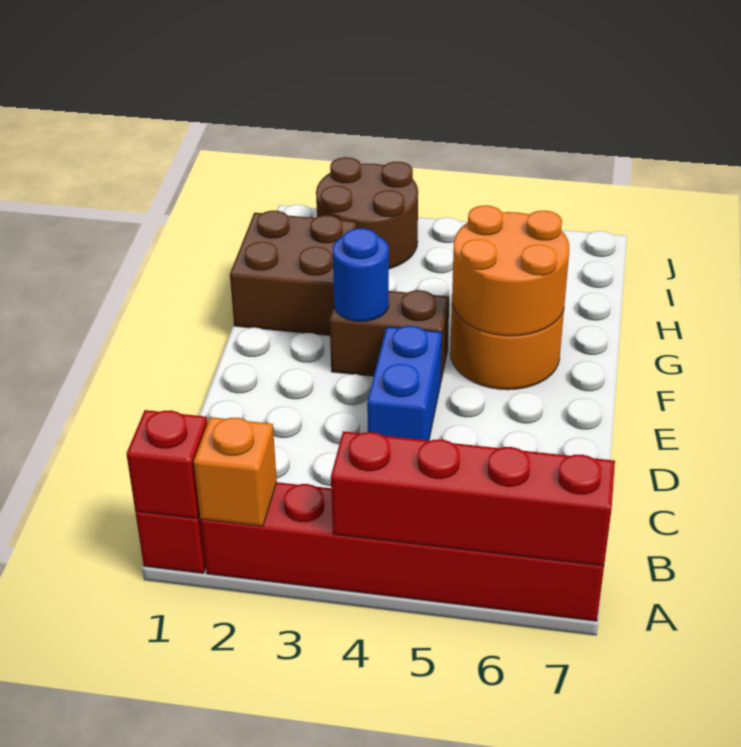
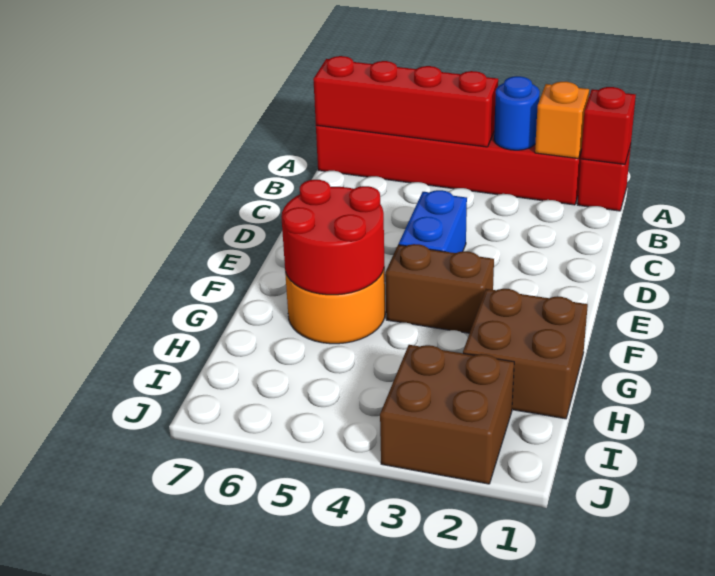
blue round brick F3 level 2 -> blue round brick A3 level 2
orange round brick F5:G6 level 2 -> red round brick F5:G6 level 2
brown round brick I2:J3 level 1 -> brown brick I2:J3 level 1

